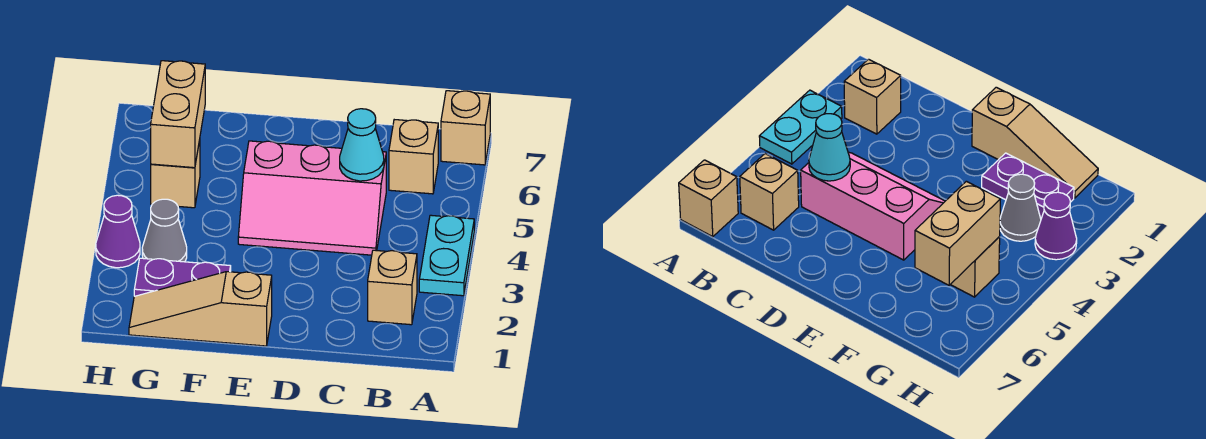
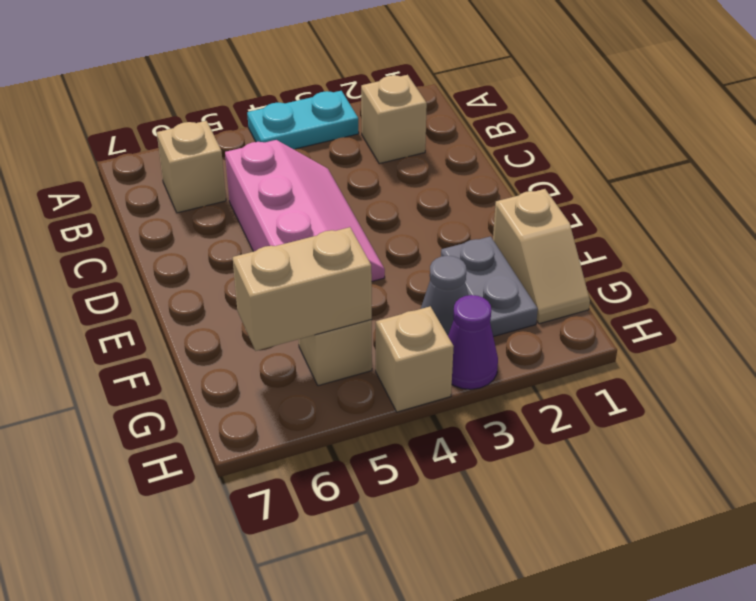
tan brick A7 level 1 -> tan brick H4 level 1
cyan cone C5 level 2 -> none
tan slope E1:G1 level 1 top E -> tan slope F1:G1 level 1 top F
purple plate F2:G2 level 1 -> grey plate F2:G2 level 1

